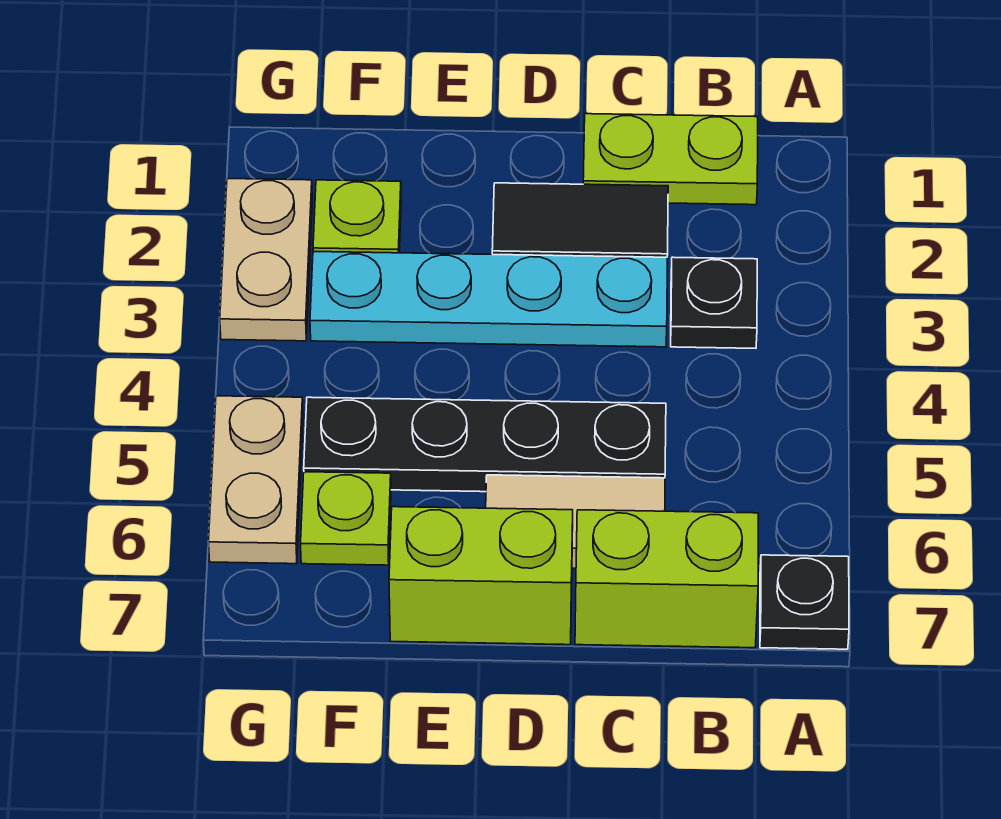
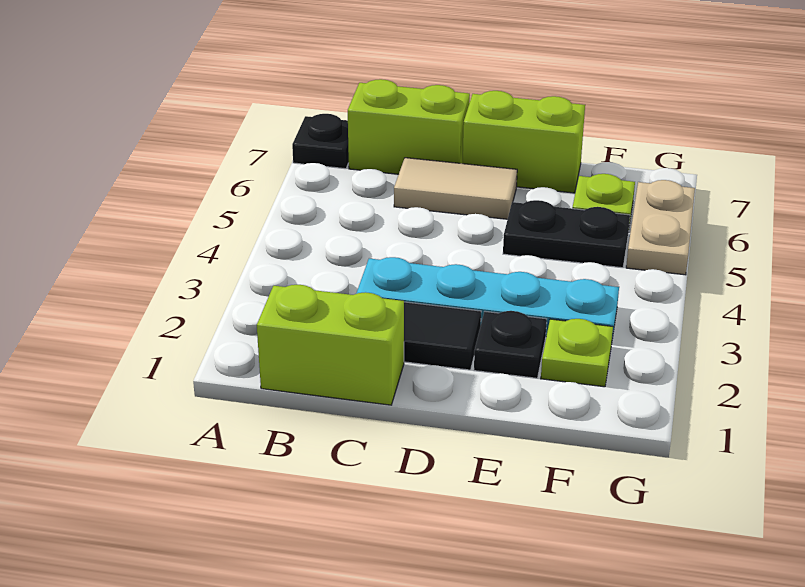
lime plate B1:C1 level 1 -> lime brick B1:C1 level 1
black plate B3 level 1 -> black plate E2 level 1
black plate C5:F5 level 1 -> black plate E5:F5 level 1
tan plate G2:G3 level 1 -> none

